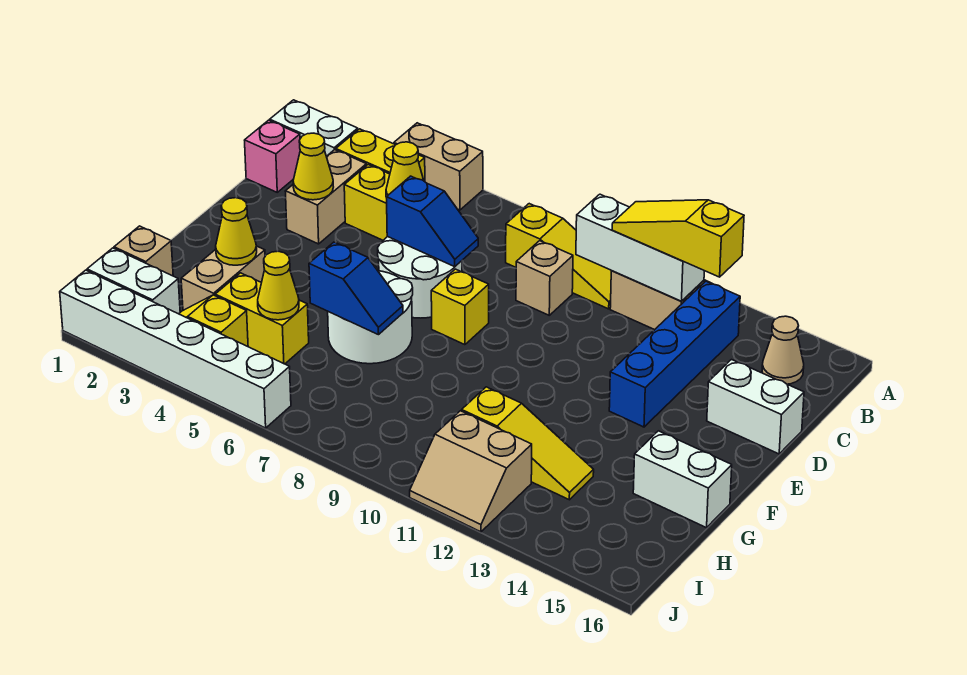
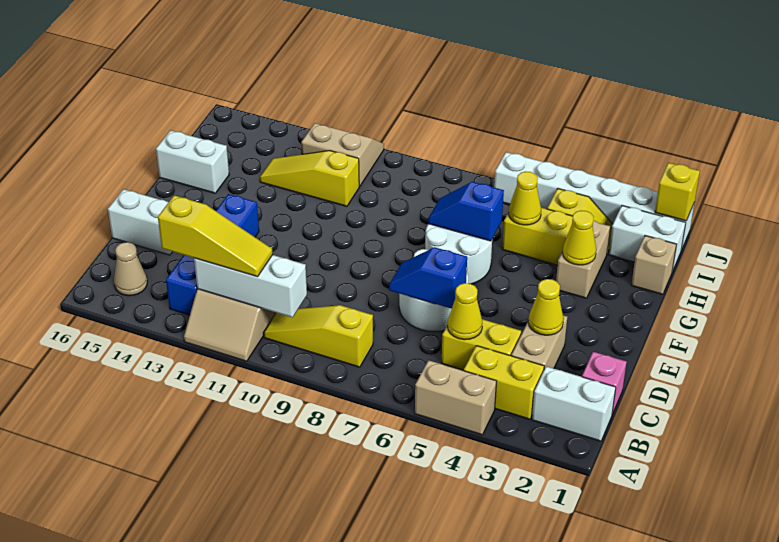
tan brick C9 level 1 -> none
yellow brick E8 level 1 -> yellow brick J1 level 2

